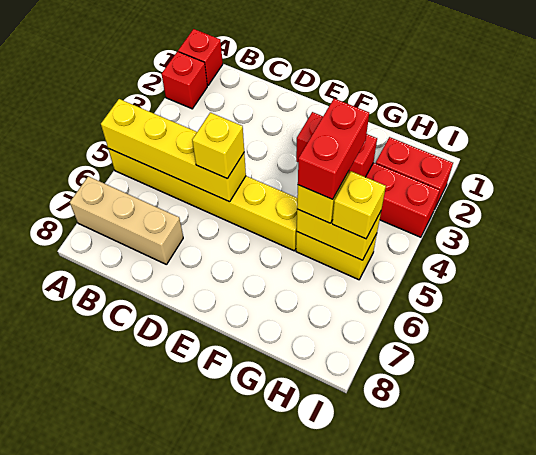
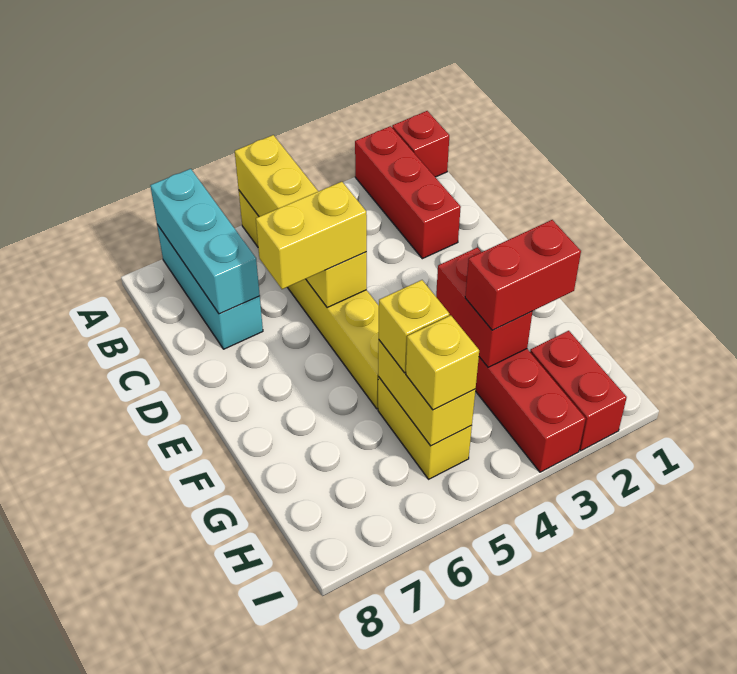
red brick A2 level 1 -> red brick A2:C2 level 1
tan brick A7:C7 level 1 -> cyan brick A7:C7 level 1
none -> cyan brick A7:C7 level 2
yellow brick D5 level 3 -> yellow brick D5:D6 level 3
red brick G4:G5 level 4 -> red brick G2:G3 level 3

